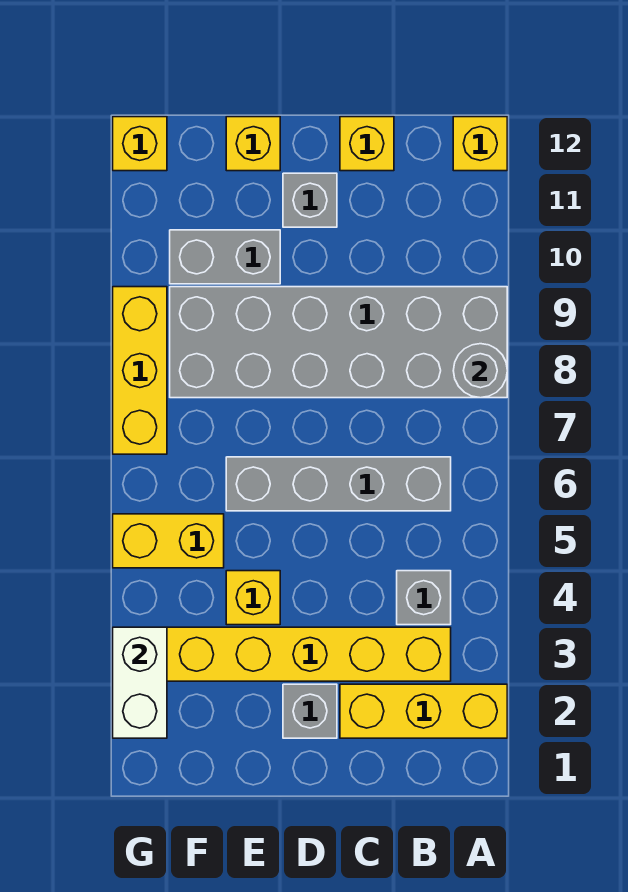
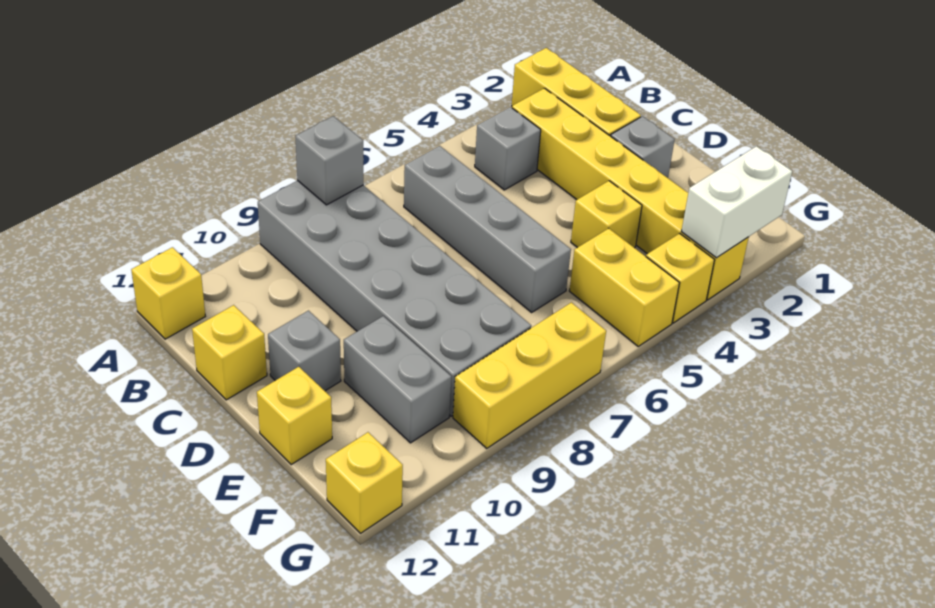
grey round brick A8 level 2 -> grey brick A8 level 2
none -> yellow brick G4 level 1

